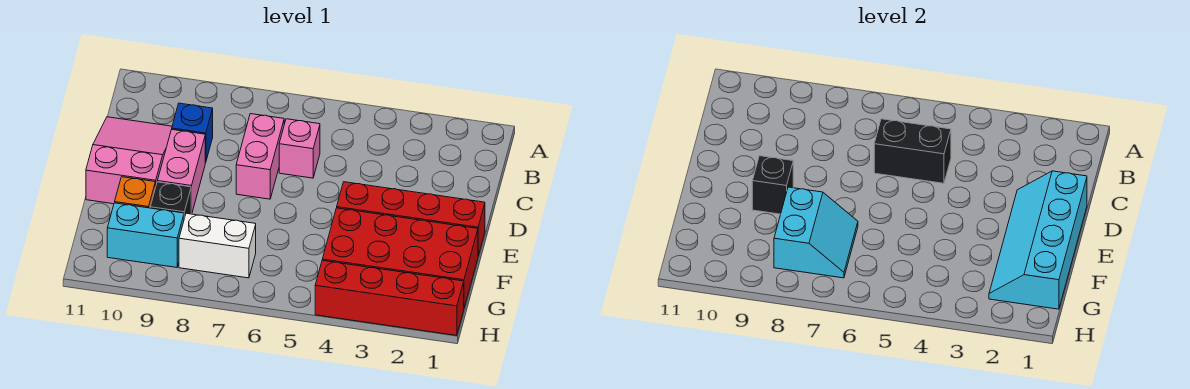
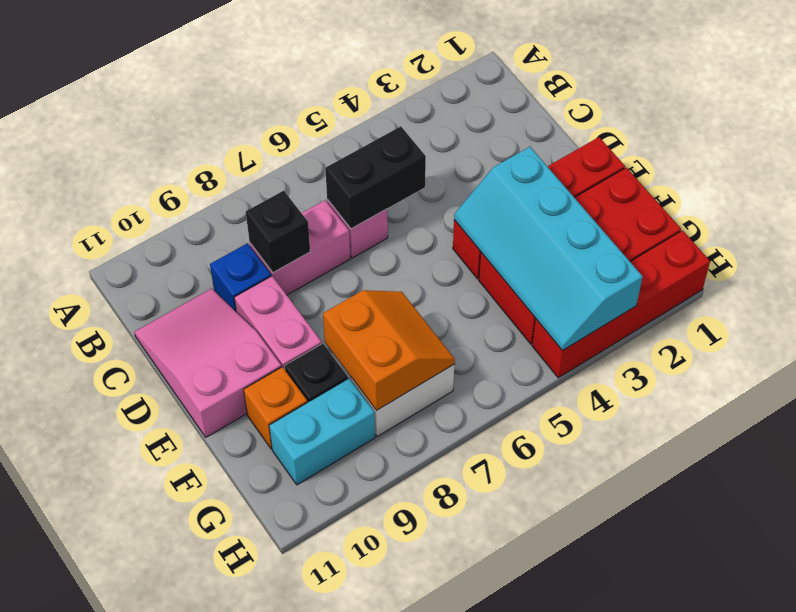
pink brick C7:D7 level 1 -> pink brick C7:C8 level 1
cyan slope D1:G2 level 2 top 1 -> cyan slope E3:H4 level 2 top 3
black brick E9 level 2 -> black brick C8 level 2
cyan slope F7:G8 level 2 top 8 -> orange slope F7:G8 level 2 top 8

